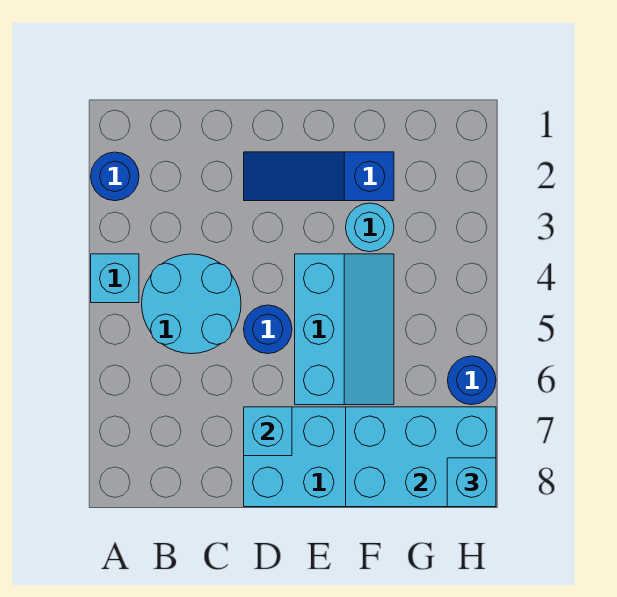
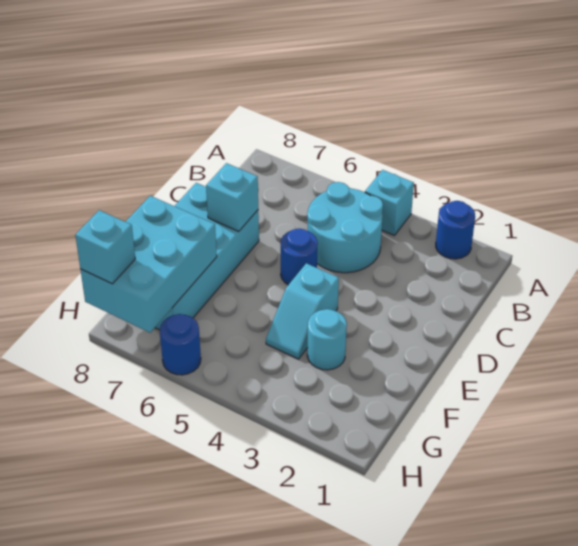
blue slope D2:F2 level 1 top F -> none
cyan slope E4:F6 level 1 top E -> cyan slope E4:F4 level 1 top E

